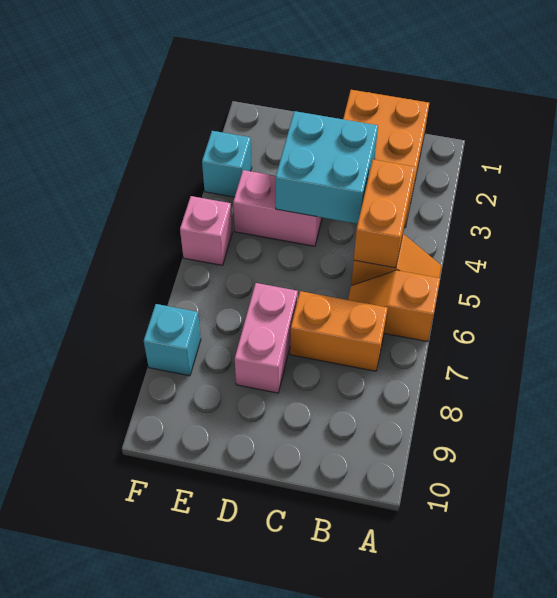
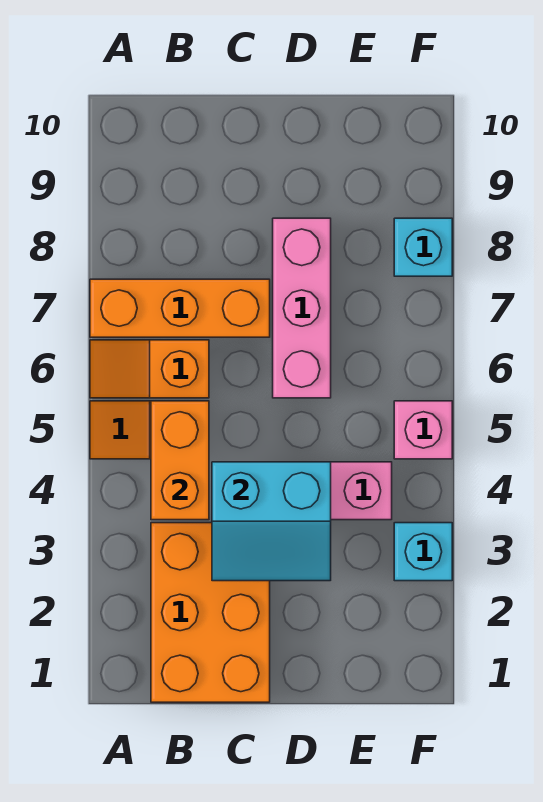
orange slope A6:B6 level 1 top A -> orange slope A6:B6 level 1 top B
orange brick B7:C7 level 1 -> orange brick A7:C7 level 1
cyan brick C3:D4 level 2 -> cyan slope C3:D4 level 2 top 4
pink brick D7:D8 level 1 -> pink brick D6:D8 level 1

